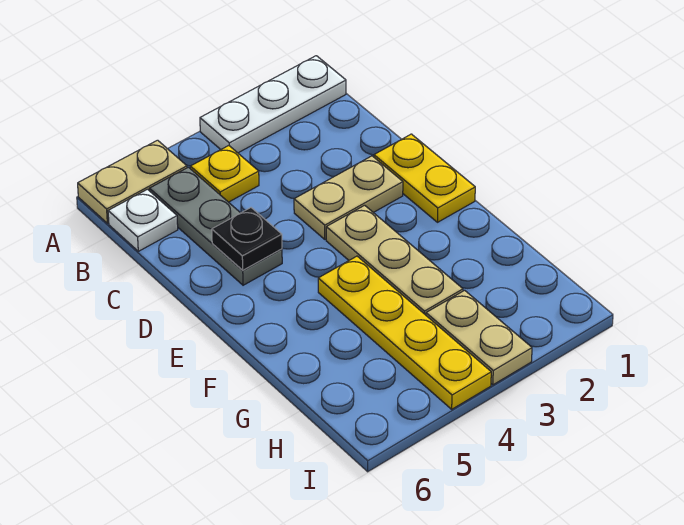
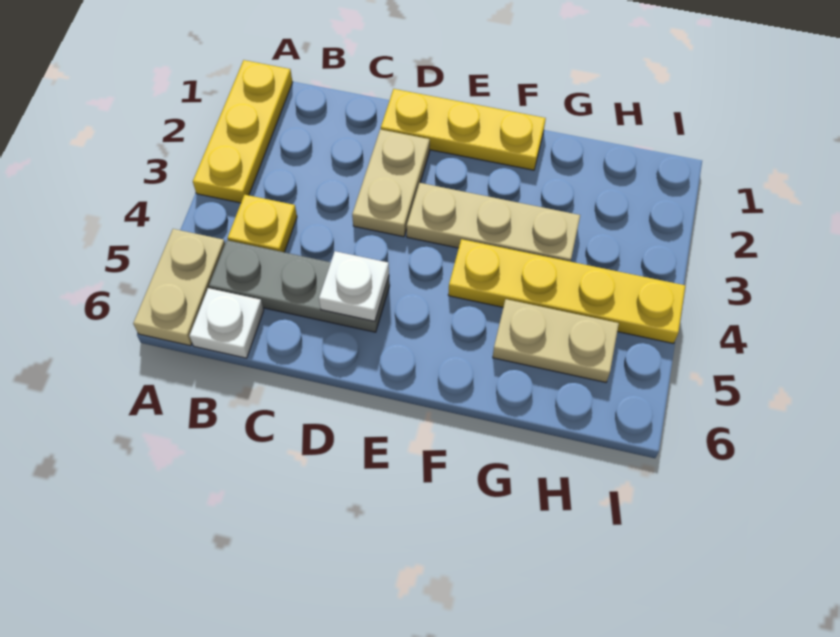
white plate A1:A3 level 1 -> yellow plate A1:A3 level 1
yellow plate D1:E1 level 1 -> yellow plate D1:F1 level 1
black plate D5 level 2 -> white plate D5 level 2
tan plate H3:I3 level 1 -> tan plate G5:H5 level 1

